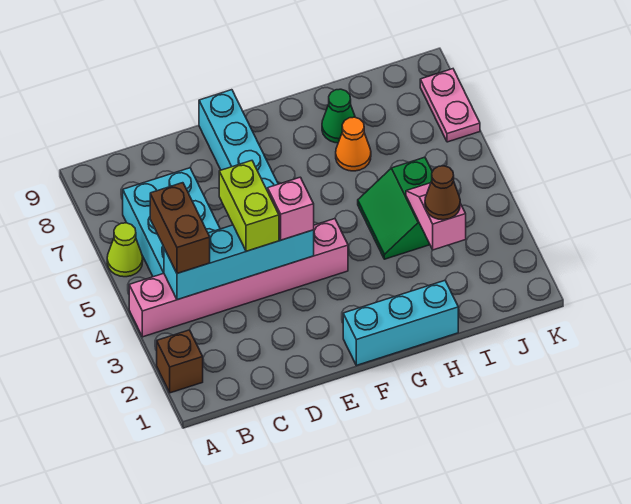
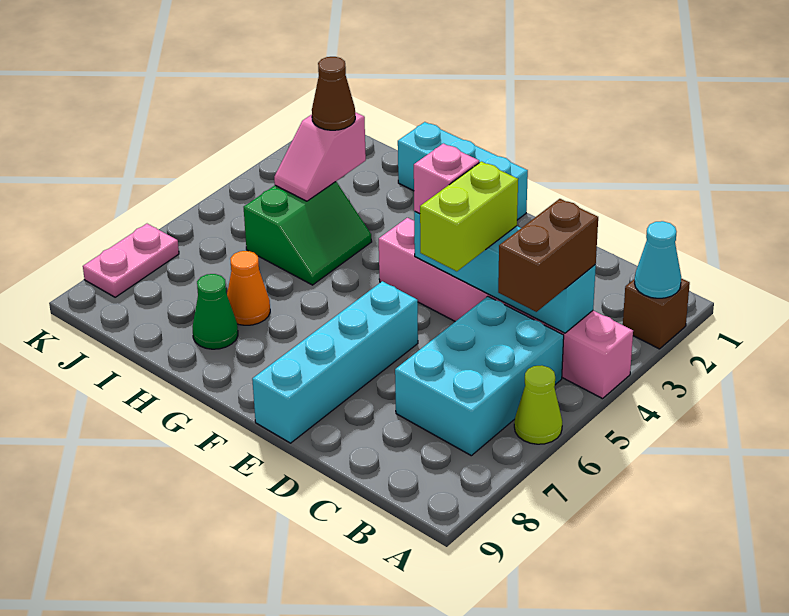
none -> cyan cone A2 level 2

